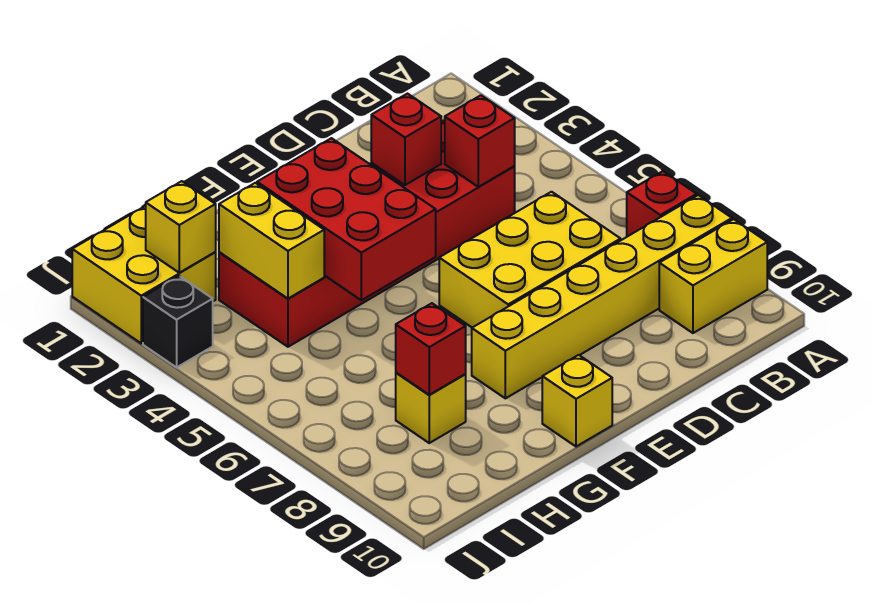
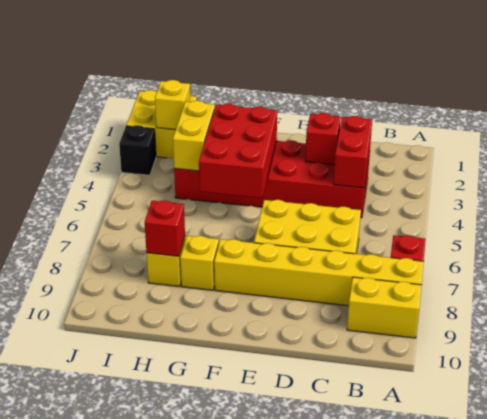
red brick C4 level 2 -> red brick C3:C4 level 2
yellow brick F10 level 1 -> yellow brick G8 level 1

